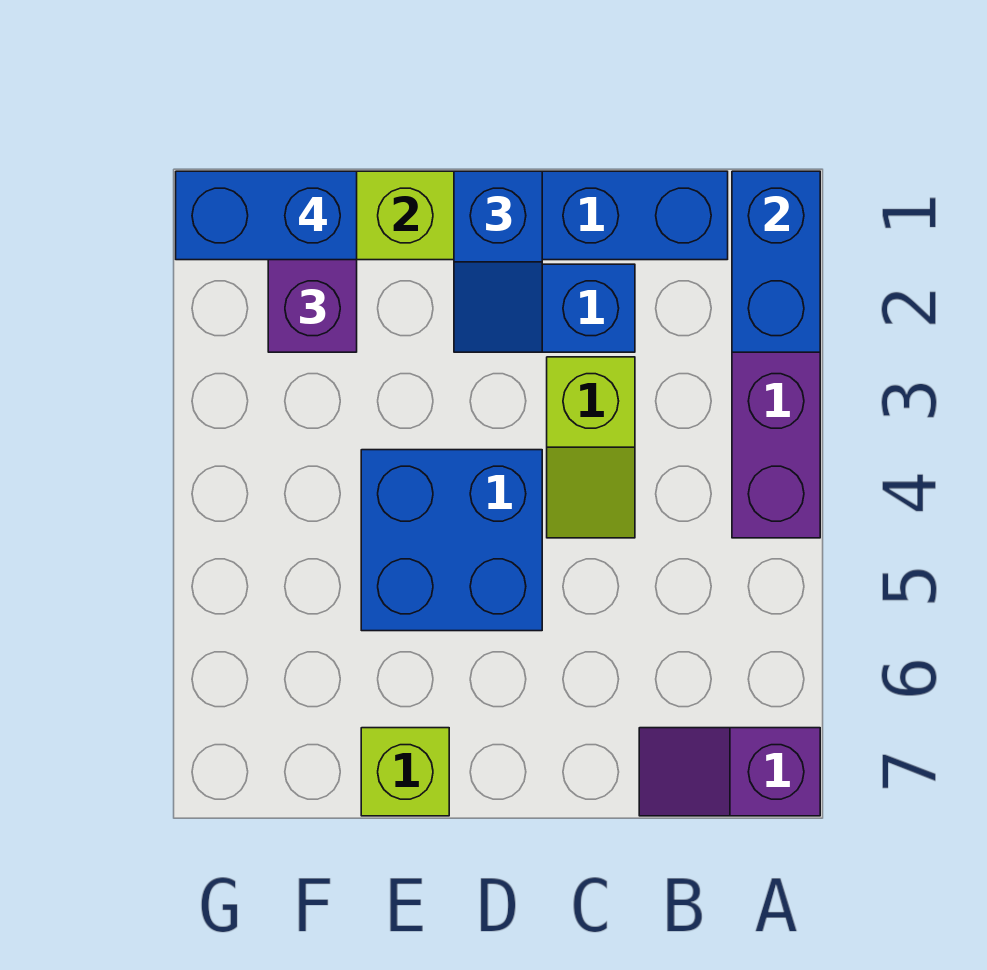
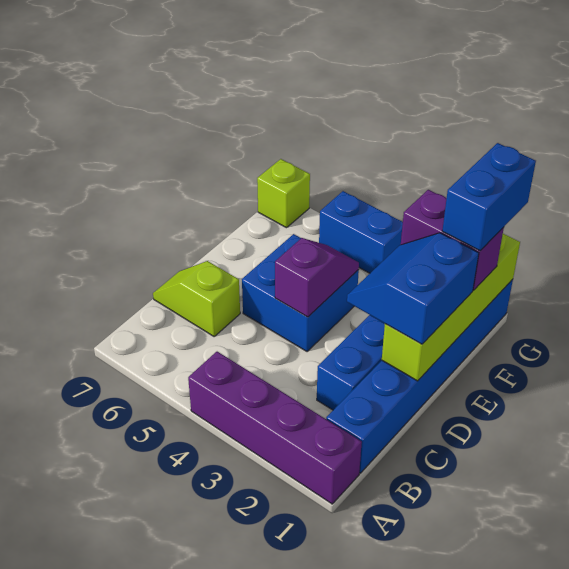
blue brick A1:A2 level 2 -> blue brick G4:G5 level 1
purple slope A7:B7 level 1 top A -> purple slope D4:E4 level 2 top D
lime slope C3:C4 level 1 top 3 -> lime slope C6:C7 level 1 top 6
blue slope D1:D2 level 3 top 1 -> blue slope D1:E2 level 3 top 1
lime brick E7 level 1 -> lime brick G7 level 1

